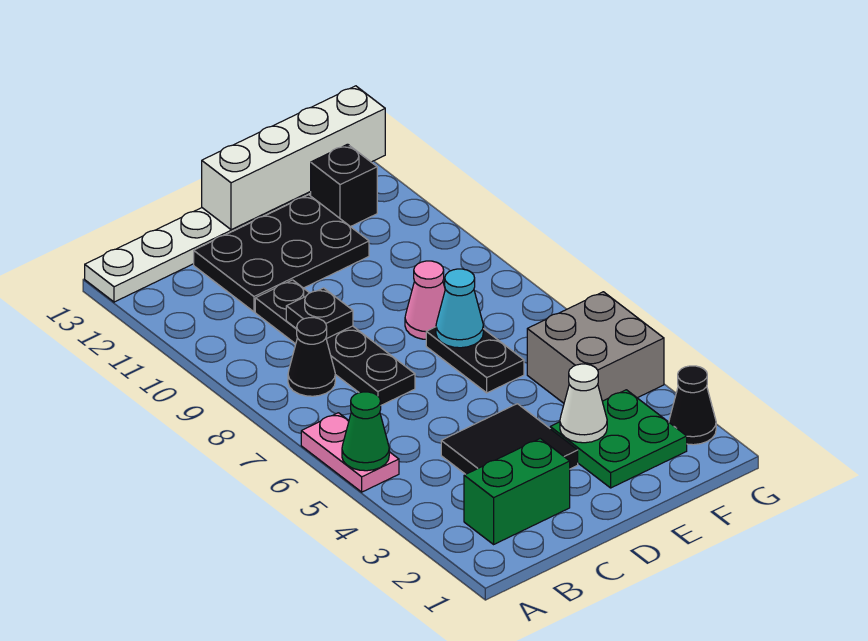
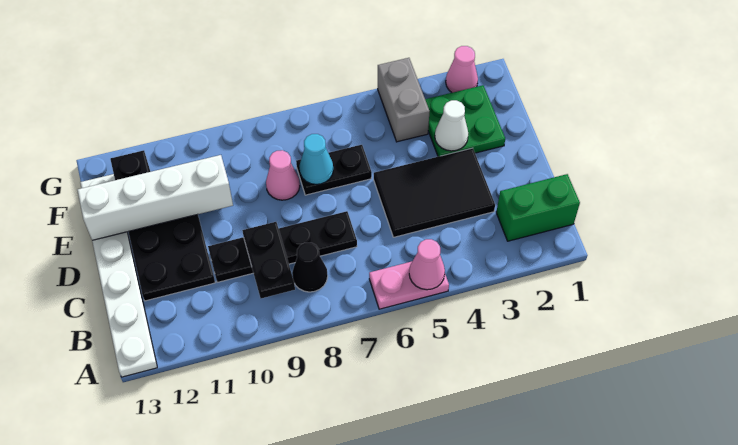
green cone A5 level 2 -> pink cone A5 level 2
green brick B2:C2 level 1 -> green brick B1:B2 level 1
black tile C3:D4 level 1 -> black tile C3:D5 level 1
black plate C9 level 2 -> black plate B9:C9 level 2
white brick D13:G13 level 2 -> white brick E10:E13 level 2
grey brick F4:G5 level 1 -> grey brick F4:G4 level 1
black cone G2 level 1 -> pink cone G2 level 1

